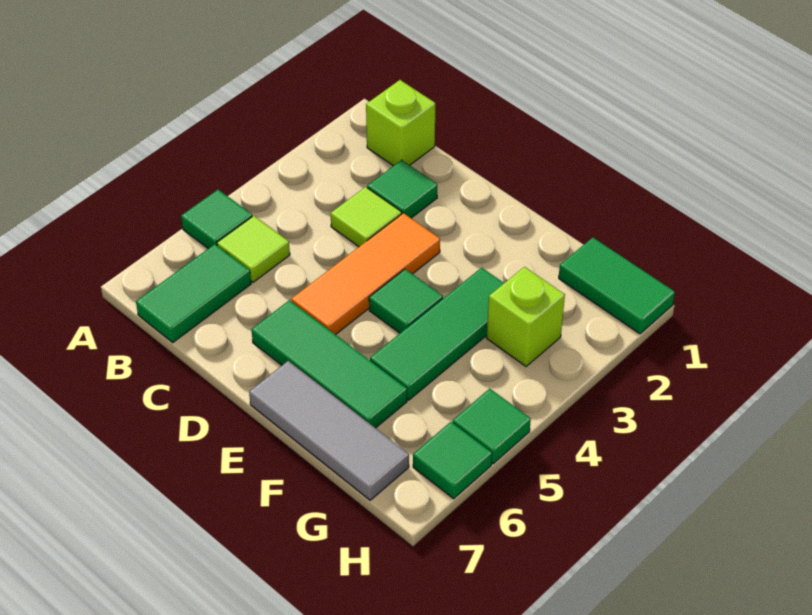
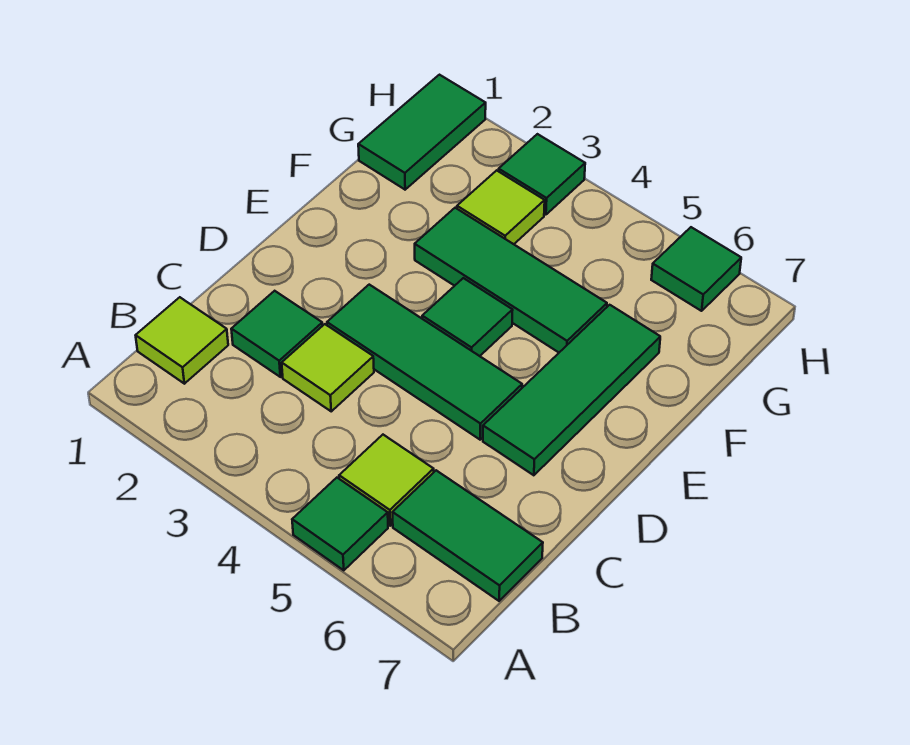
lime brick B1 level 1 -> lime tile B1 level 1
orange tile D3:D5 level 1 -> green tile D3:D5 level 1
grey tile E7:G7 level 1 -> none
lime brick G3 level 1 -> lime tile G3 level 1
green tile H5 level 1 -> green tile H3 level 1

